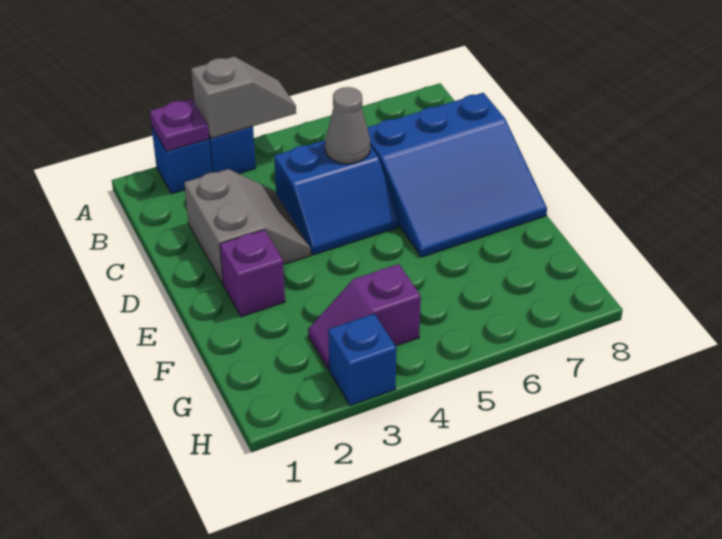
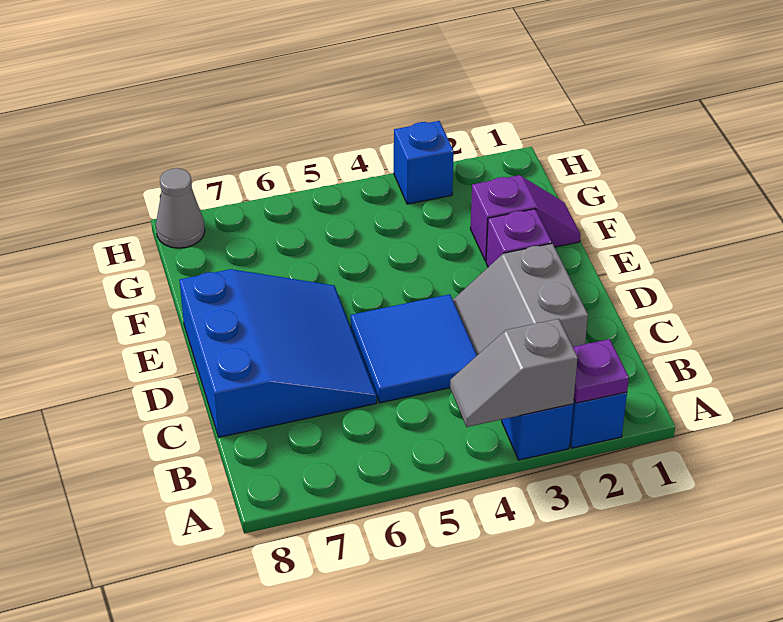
blue slope C4:D5 level 1 top C -> blue tile C4:D5 level 1
grey cone C5 level 2 -> grey cone H8 level 1
blue slope C6:E8 level 1 top C -> blue slope C6:E8 level 1 top 8
purple slope G3:G4 level 1 top 4 -> purple slope F1:F2 level 1 top 2

